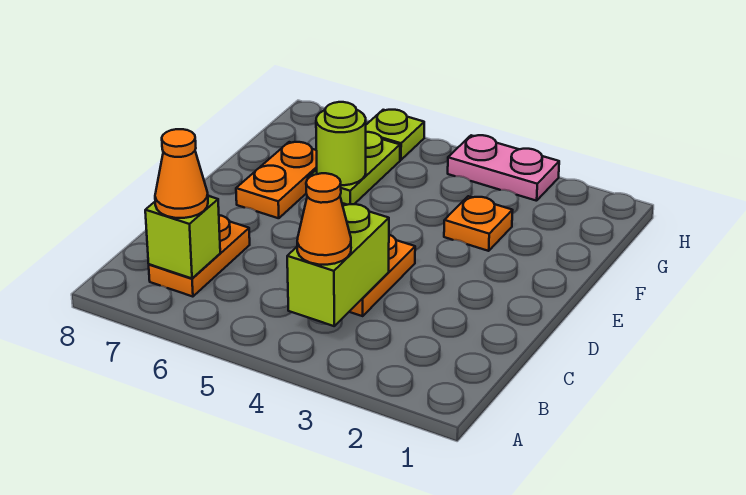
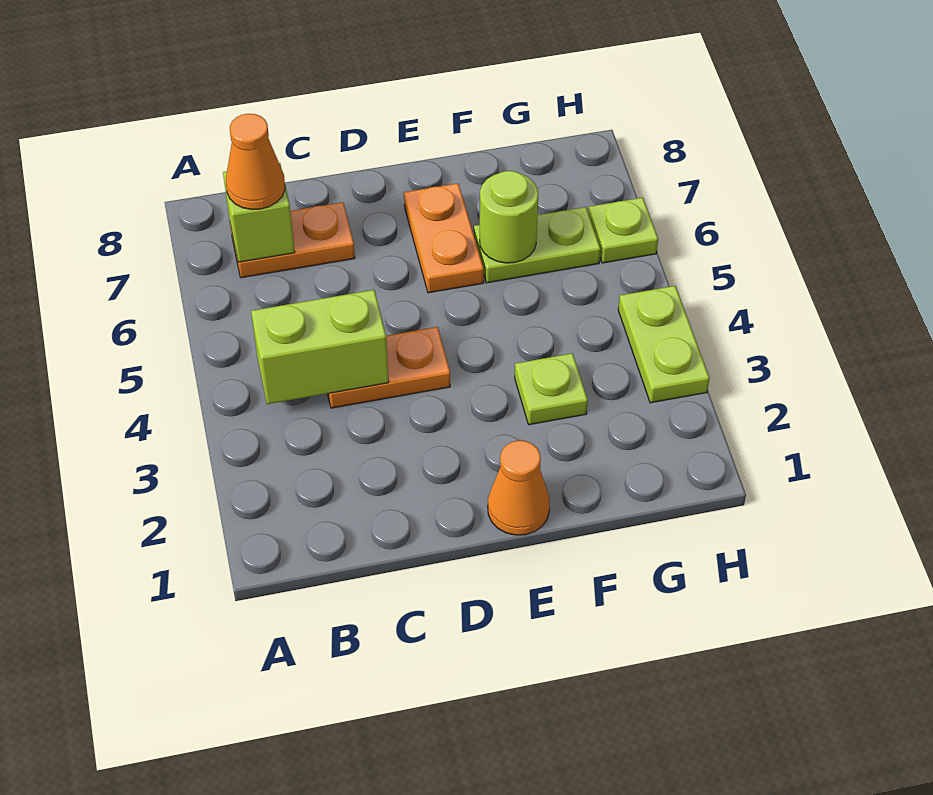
orange cone B4 level 3 -> orange cone E1 level 1
orange plate E7:F7 level 1 -> orange plate E6:E7 level 1
orange plate F3 level 1 -> lime plate F3 level 1
pink plate H3:H4 level 1 -> lime plate H3:H4 level 1

